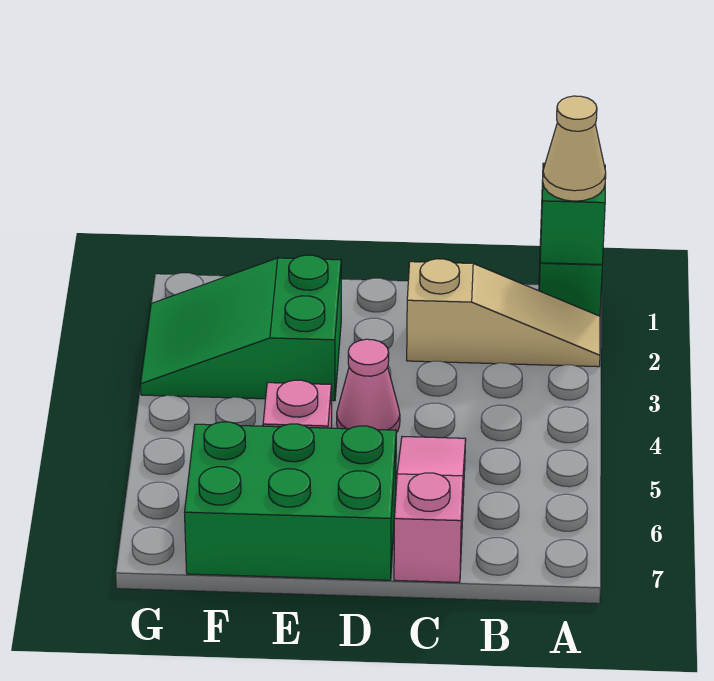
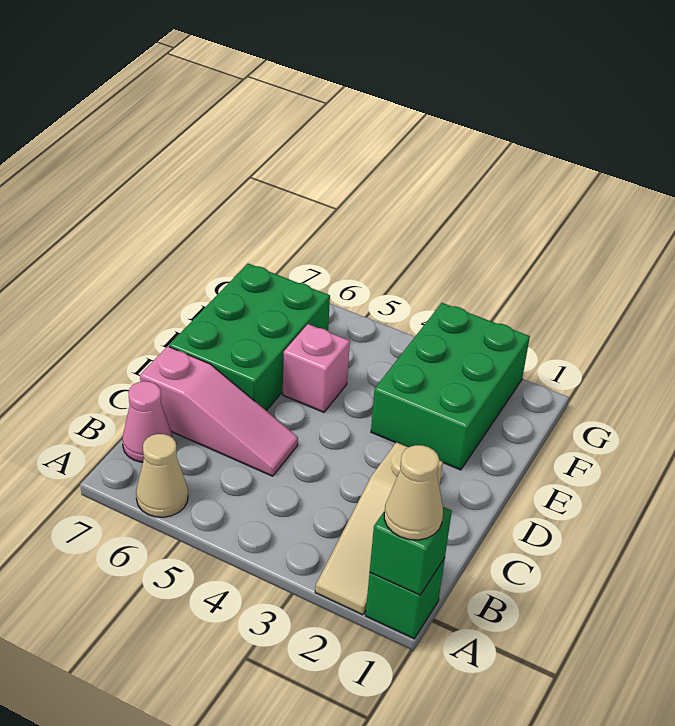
none -> tan cone A6 level 1
pink cone D4 level 1 -> pink cone B7 level 1
green slope E2:G3 level 1 top E -> green brick E2:G3 level 1

